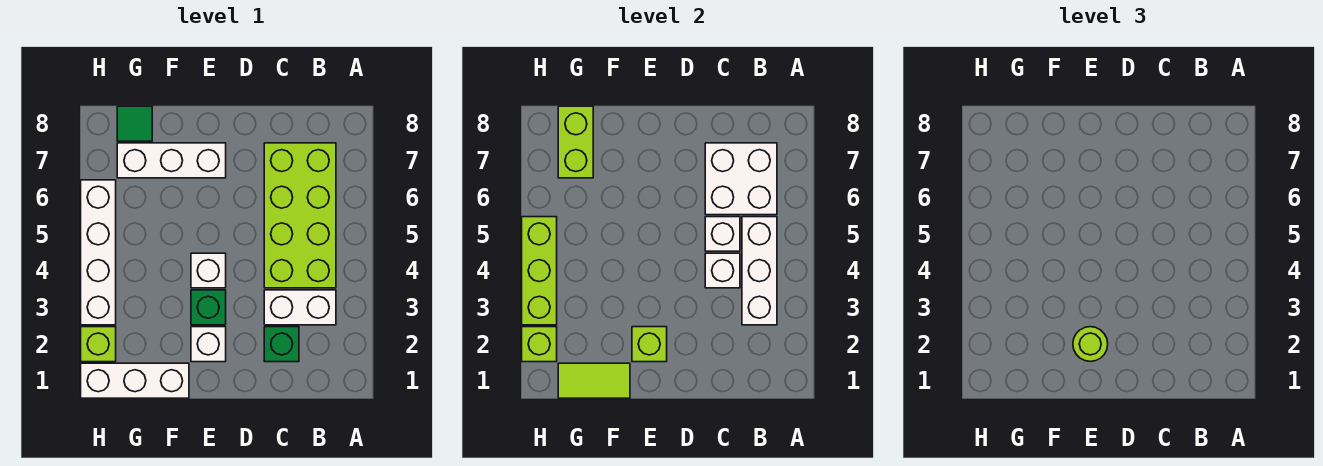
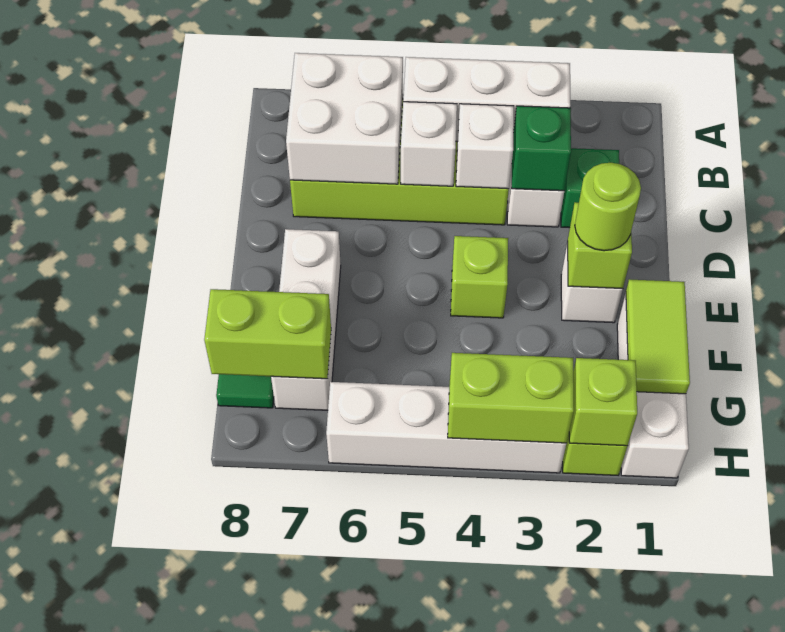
green brick E3 level 1 -> green brick C3 level 2
white brick E4 level 1 -> lime brick E4 level 1
lime brick H3:H5 level 2 -> lime brick H3:H4 level 2

